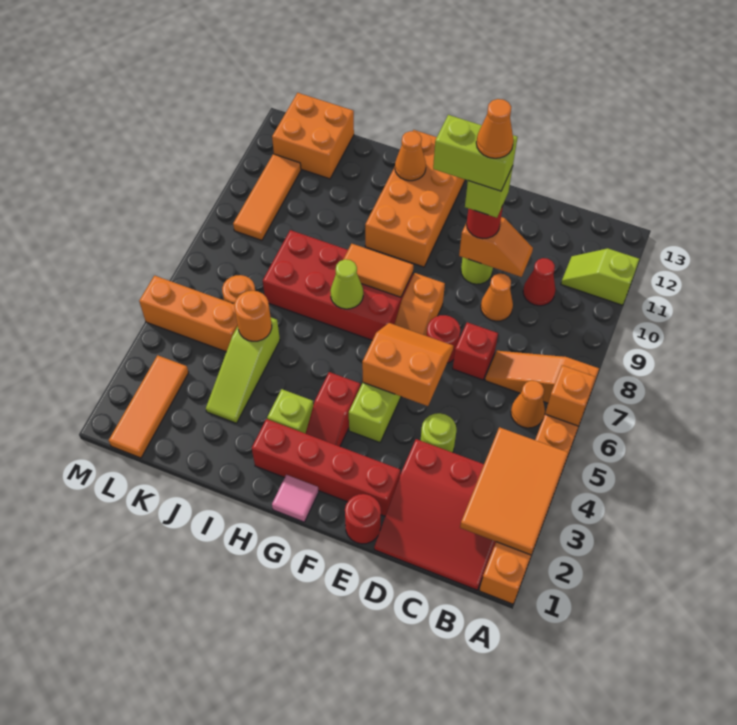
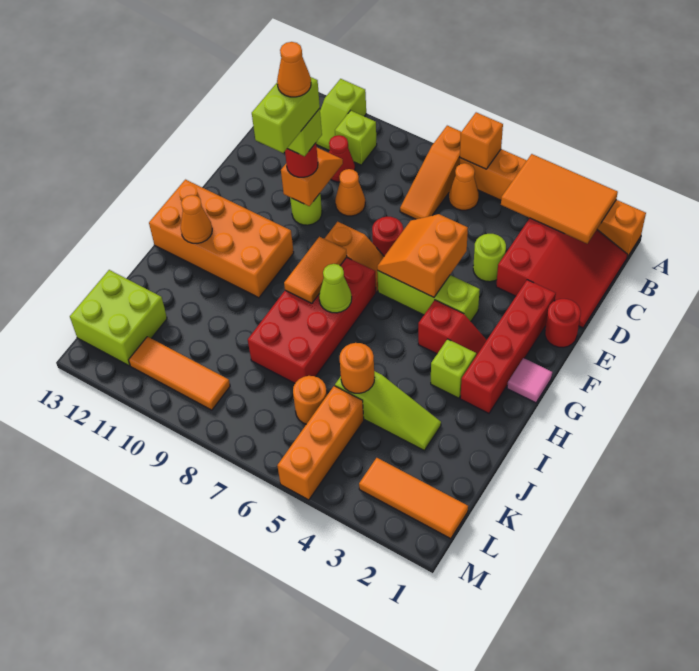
none -> lime brick B10 level 1
red brick D7 level 1 -> none
orange brick K12:L13 level 1 -> lime brick K12:L13 level 1

